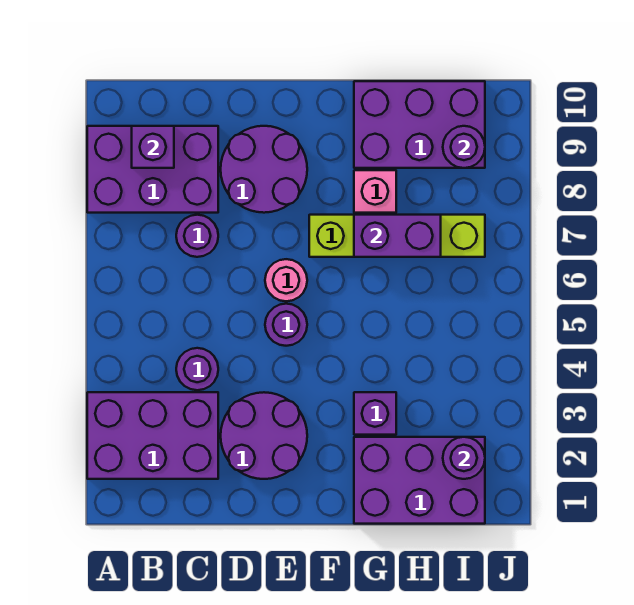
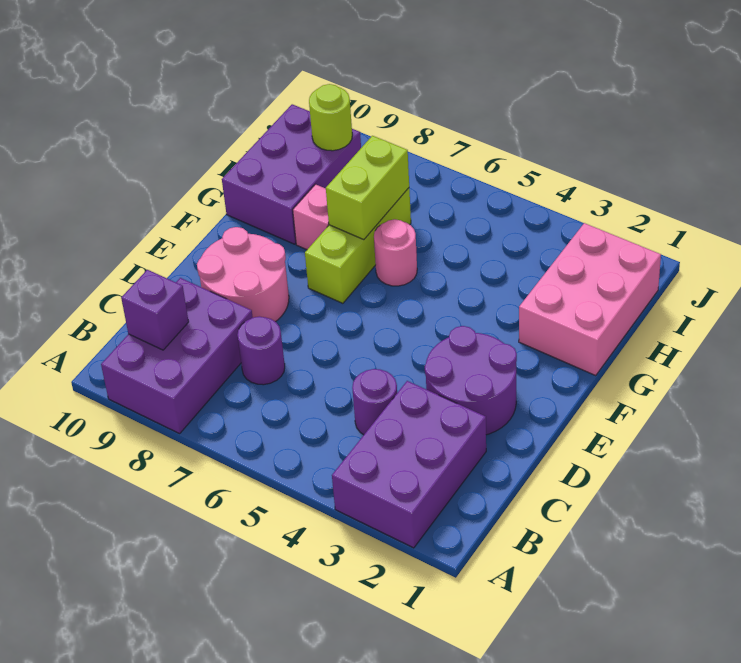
purple round brick D8:E9 level 1 -> pink round brick D8:E9 level 1
purple round brick E5 level 1 -> none
pink round brick E6 level 1 -> pink round brick G6 level 1
lime brick F7:I7 level 1 -> lime brick F7:H7 level 1
purple brick G1:I2 level 1 -> pink brick G1:I2 level 1
purple brick G3 level 1 -> none
purple brick G7:H7 level 2 -> lime brick G7:H7 level 2
purple round brick I2 level 2 -> none
purple round brick I9 level 2 -> lime round brick I9 level 2

